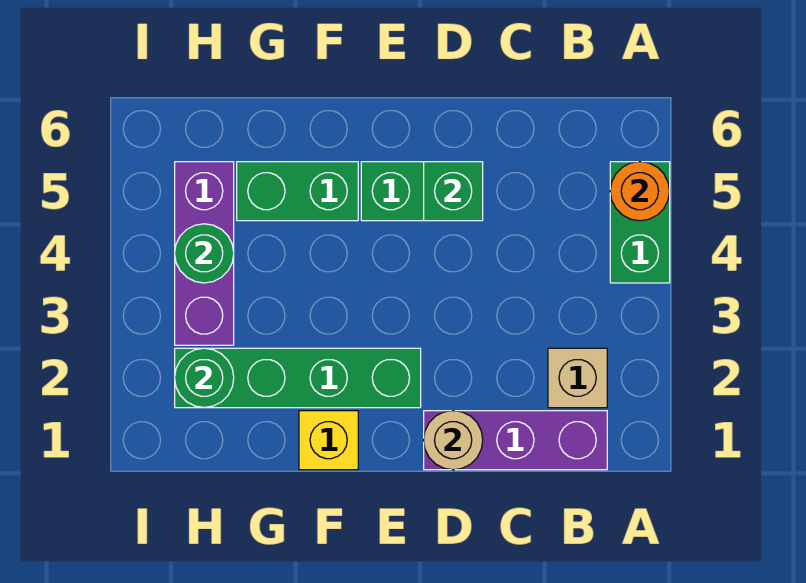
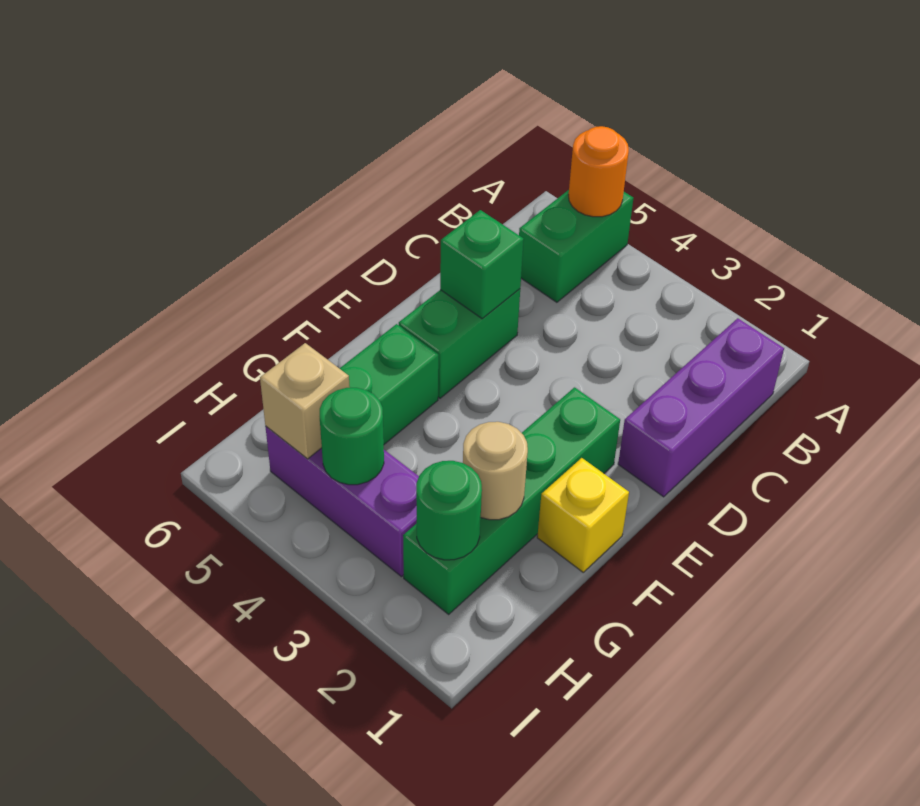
green brick A4:A5 level 1 -> green brick A5:B5 level 1
tan brick B2 level 1 -> tan brick H5 level 2
tan round brick D1 level 2 -> tan round brick G2 level 2

